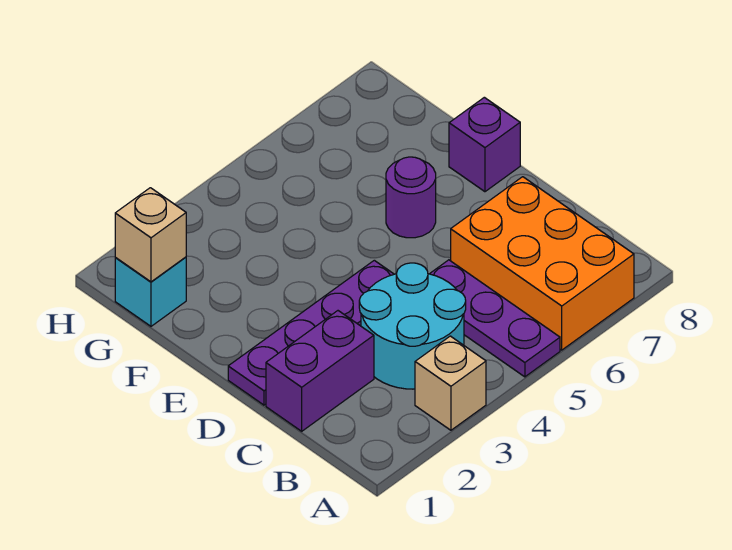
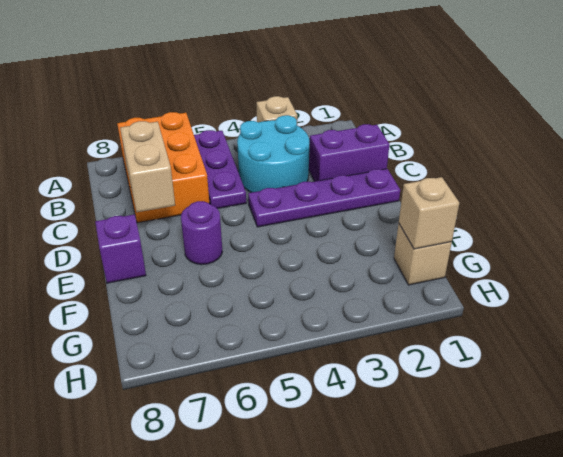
none -> tan brick C7:D7 level 2
cyan brick G1 level 1 -> tan brick G1 level 1

